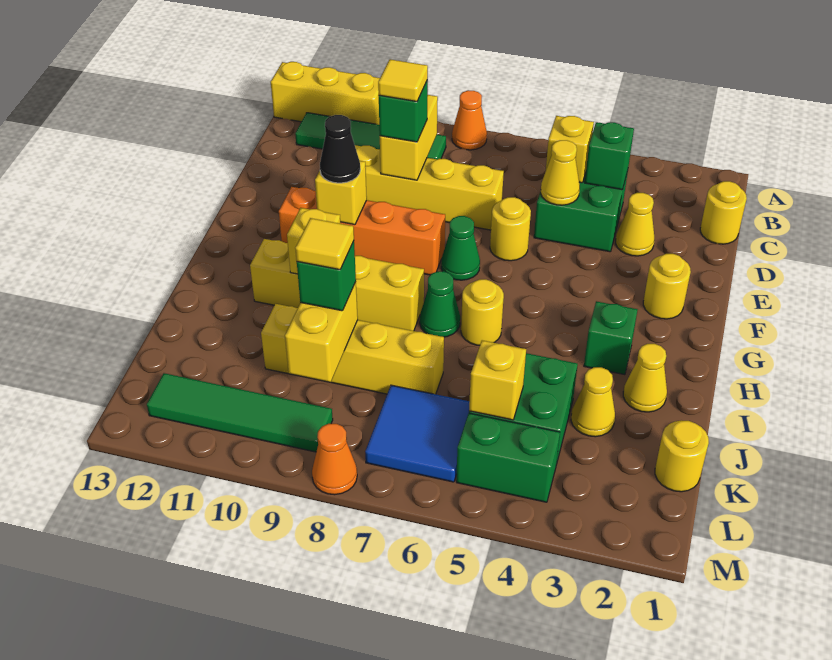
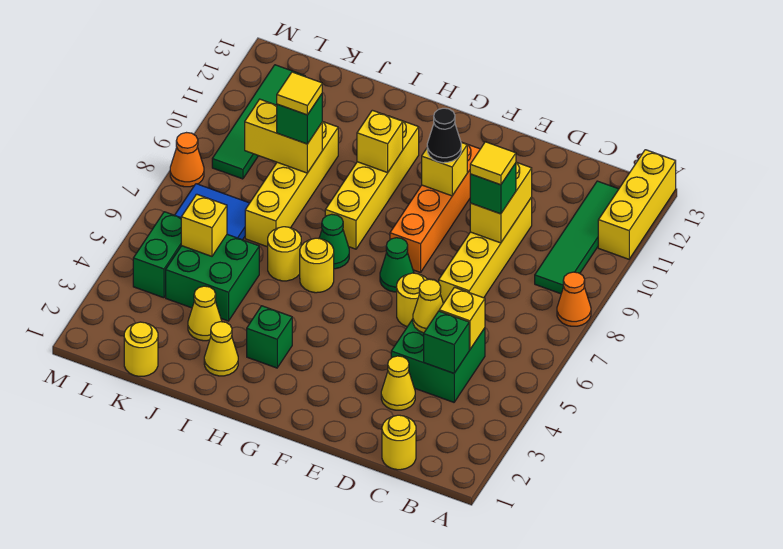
yellow brick C9:D9 level 2 -> yellow brick D9:D10 level 2
yellow round brick F2 level 1 -> yellow round brick I6 level 1

